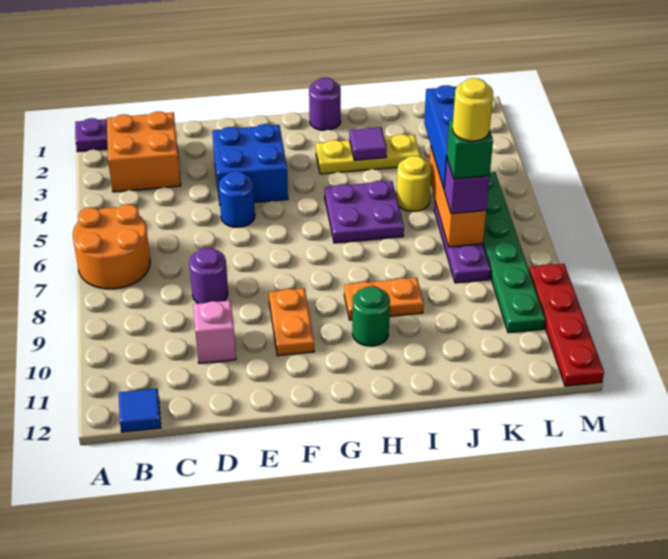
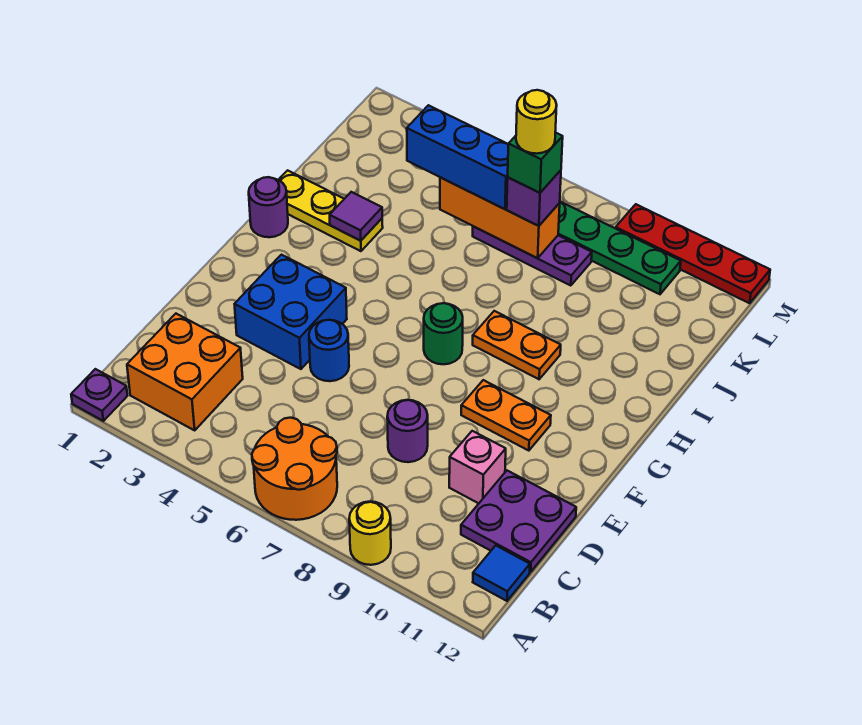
yellow plate H3:J3 level 1 -> yellow plate I1:I3 level 1
purple plate H5:I6 level 1 -> purple plate C11:D12 level 1
orange plate H9:I9 level 1 -> orange plate H8:H9 level 1
green round brick H10 level 1 -> green round brick G7 level 1
yellow round brick J5 level 1 -> yellow round brick A9 level 1

